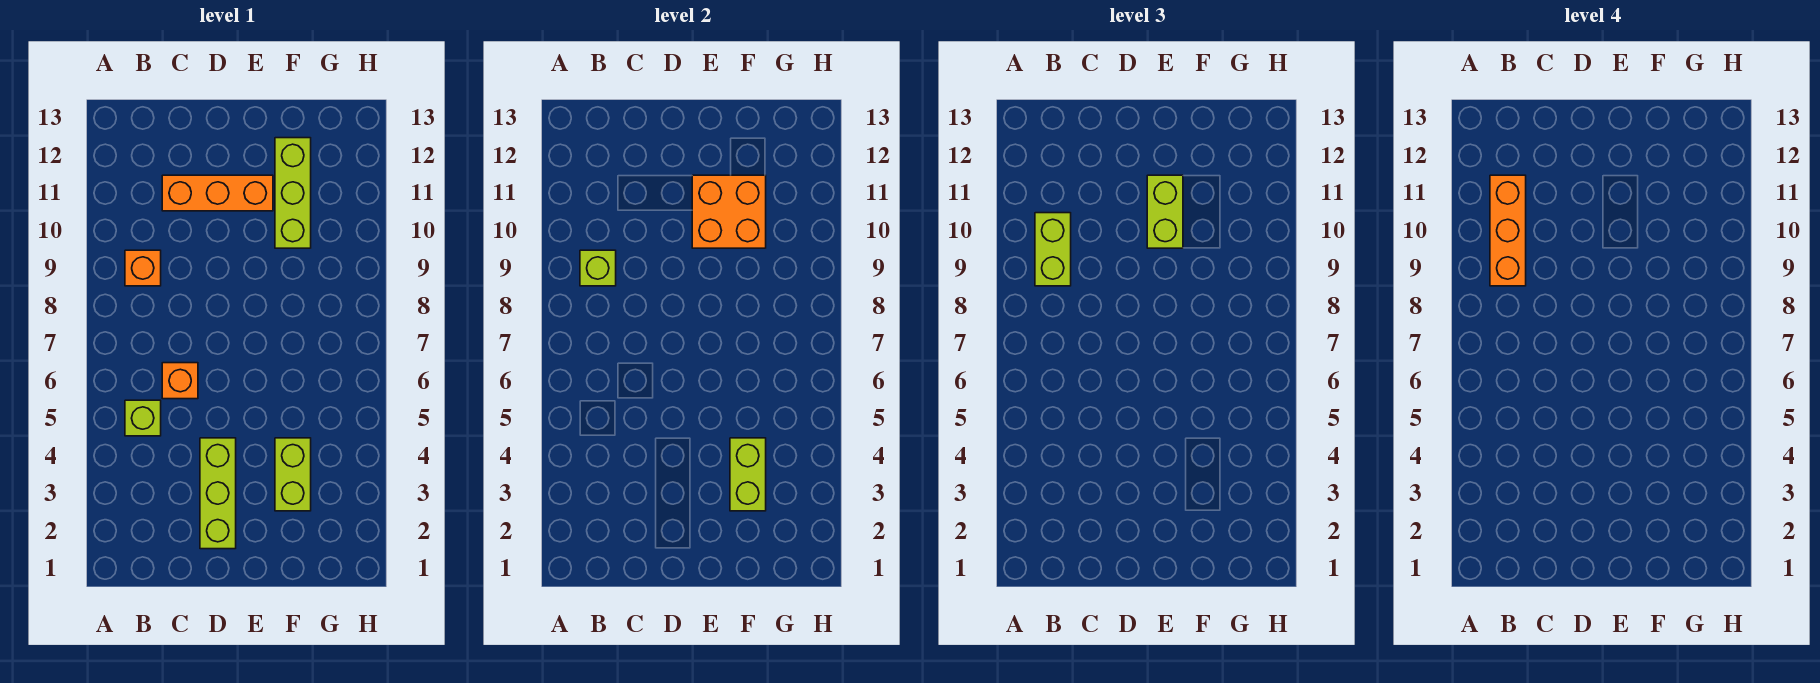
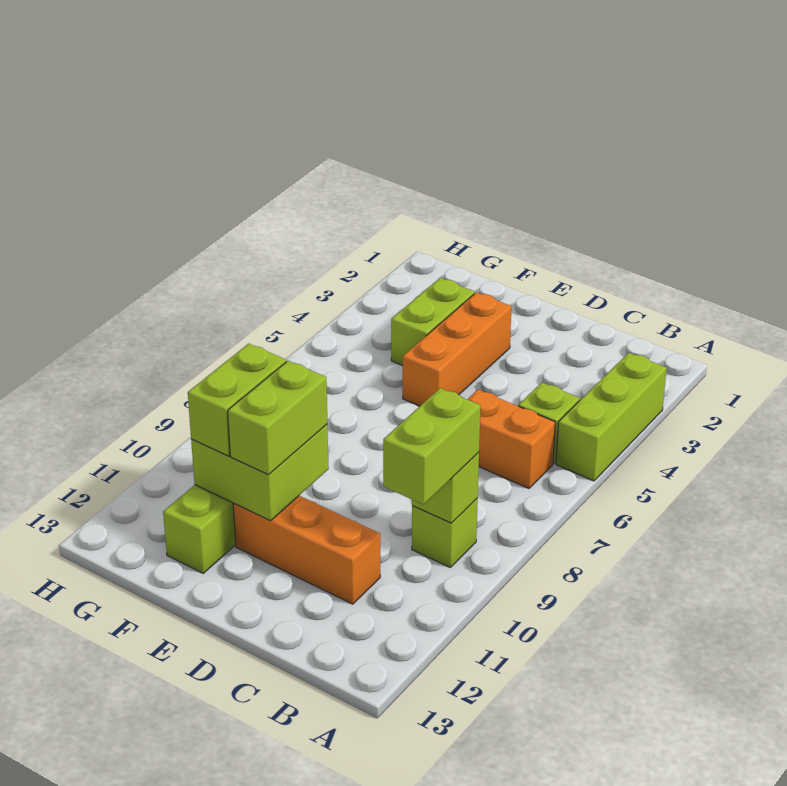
orange brick B9 level 1 -> lime brick B9 level 1
orange brick B9:B11 level 4 -> orange brick E3:E5 level 1
orange brick C6 level 1 -> orange brick B6:C6 level 1
lime brick D2:D4 level 1 -> lime brick A3:A5 level 1
orange brick E10:F11 level 2 -> lime brick E10:F11 level 2
lime brick F3:F4 level 2 -> lime brick F10:F11 level 3

